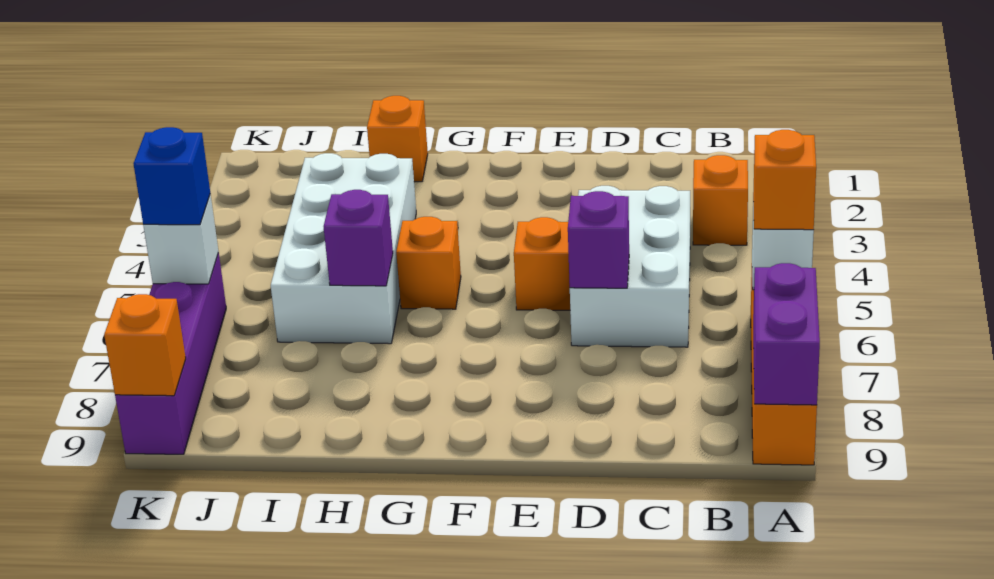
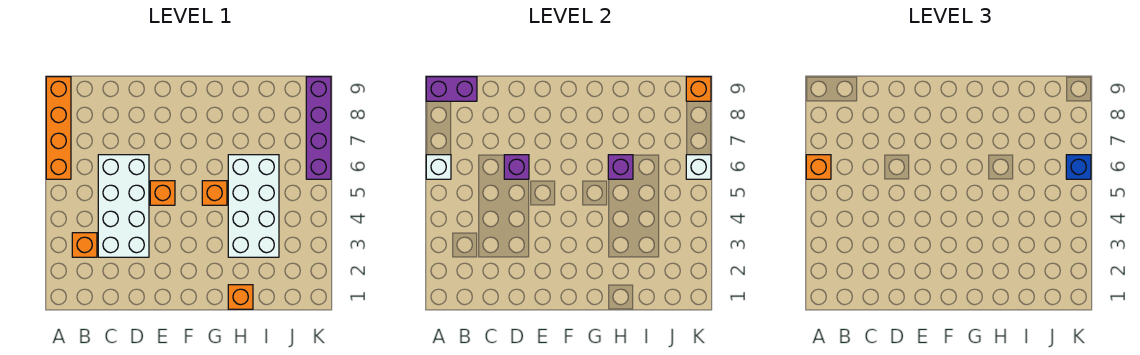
purple brick A8:A9 level 2 -> purple brick A9:B9 level 2
white brick C4:D6 level 1 -> white brick C3:D6 level 1

